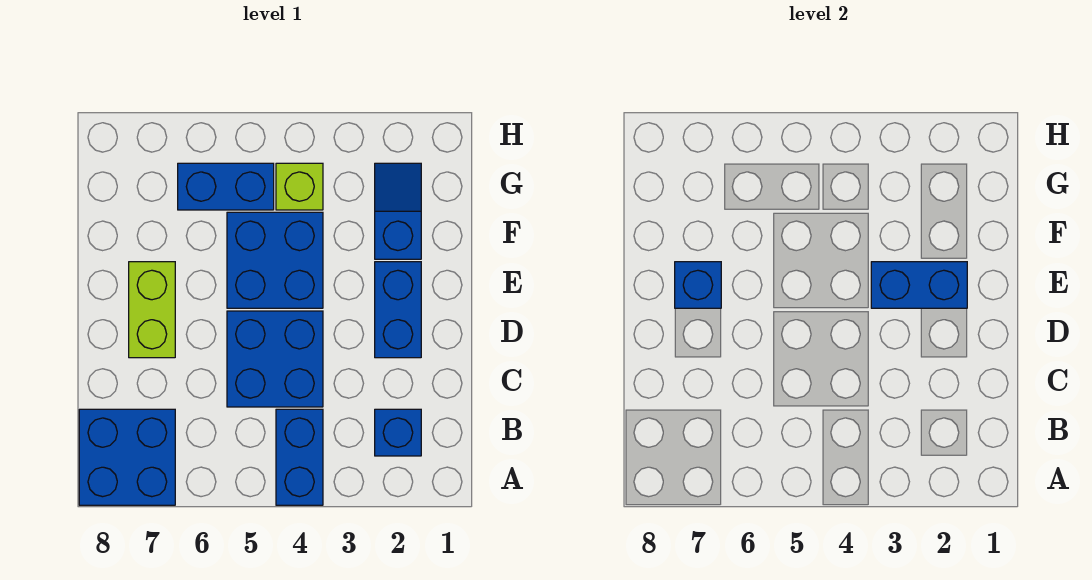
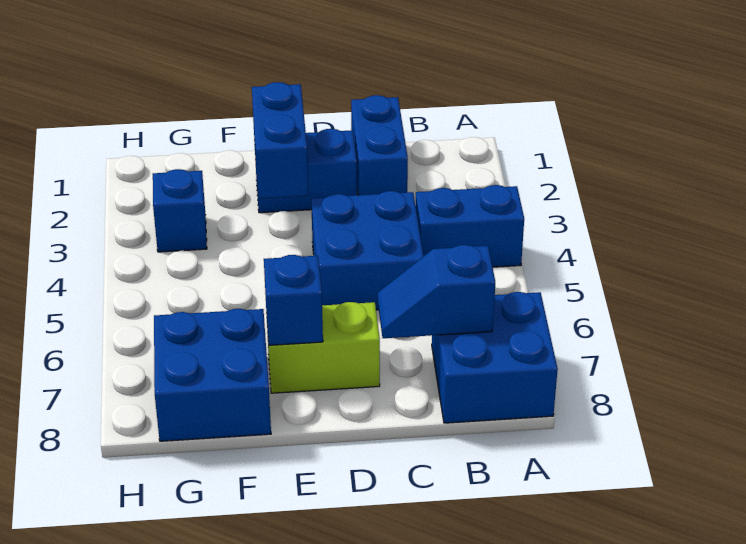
blue brick B2 level 1 -> blue brick G3 level 1
blue brick E4:F5 level 1 -> blue brick F7:G8 level 1
blue slope F2:G2 level 1 top F -> blue slope B7:C7 level 2 top B
lime brick G4 level 1 -> none
blue brick G5:G6 level 1 -> blue brick C1:C2 level 1

